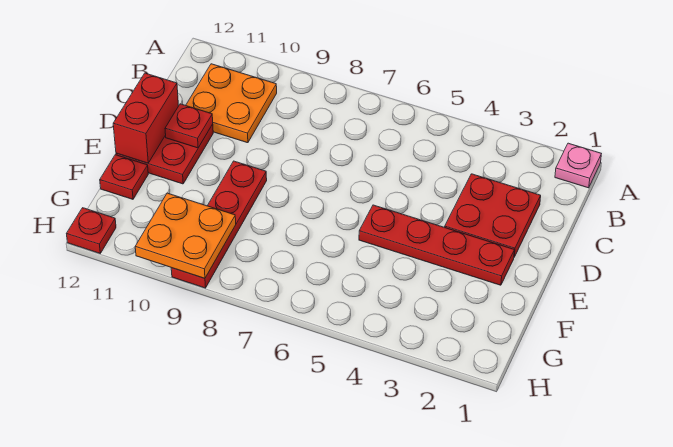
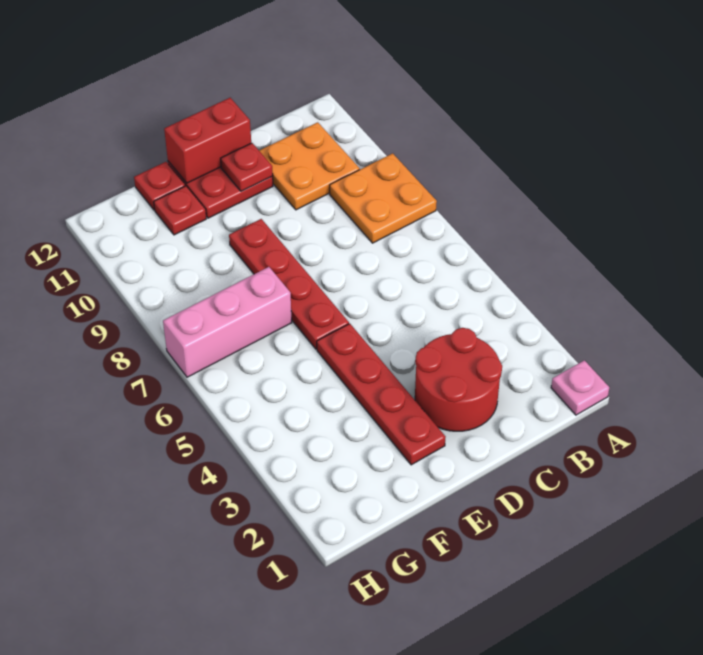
red plate C2:D3 level 1 -> red round brick C2:D3 level 1
red plate E9:H9 level 1 -> red plate E6:E9 level 1
none -> pink brick F7:H7 level 1
orange plate G9:H10 level 2 -> orange plate A8:B9 level 1
red plate H12 level 1 -> red plate F11 level 1

